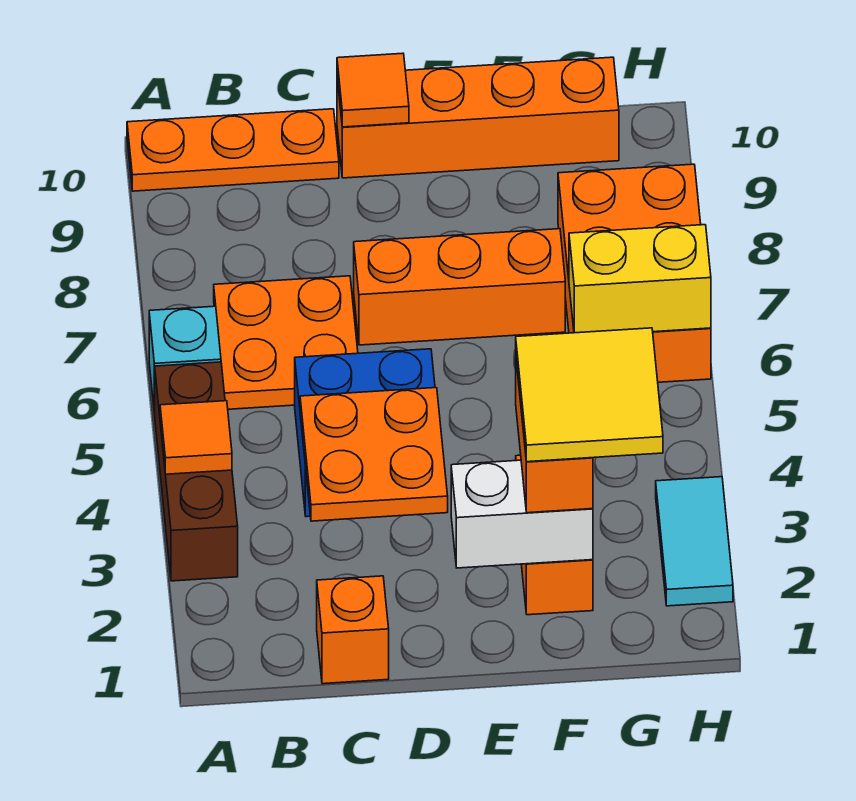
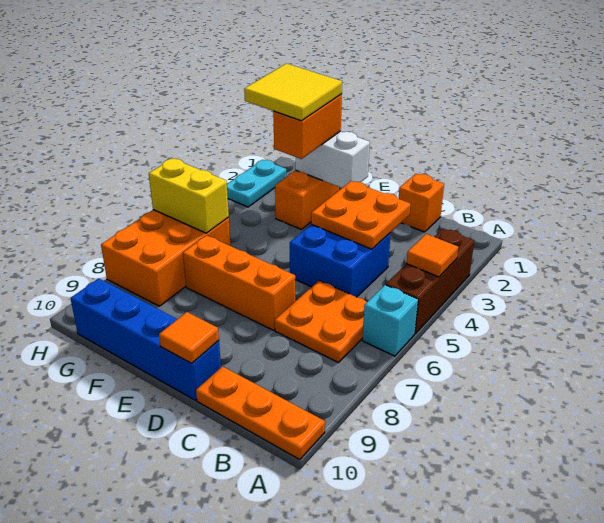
orange brick D10:G10 level 1 -> blue brick D10:G10 level 1
cyan tile H2:H3 level 1 -> cyan plate H2:H3 level 1

